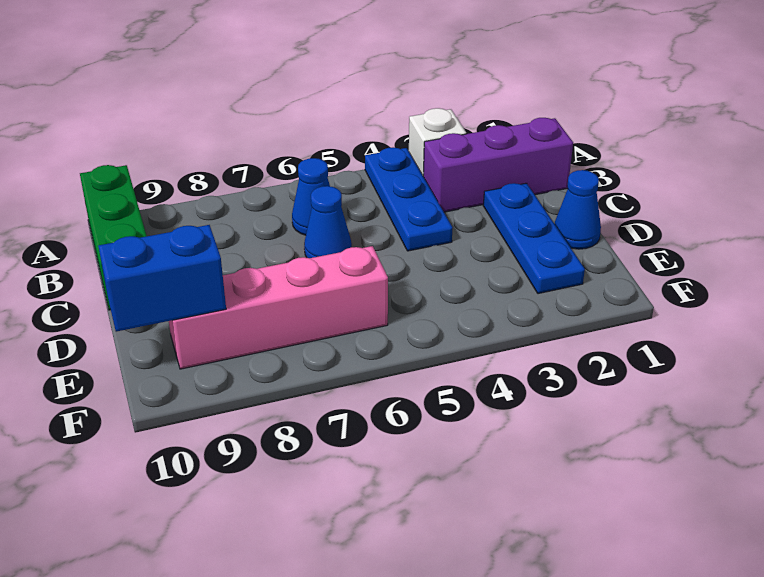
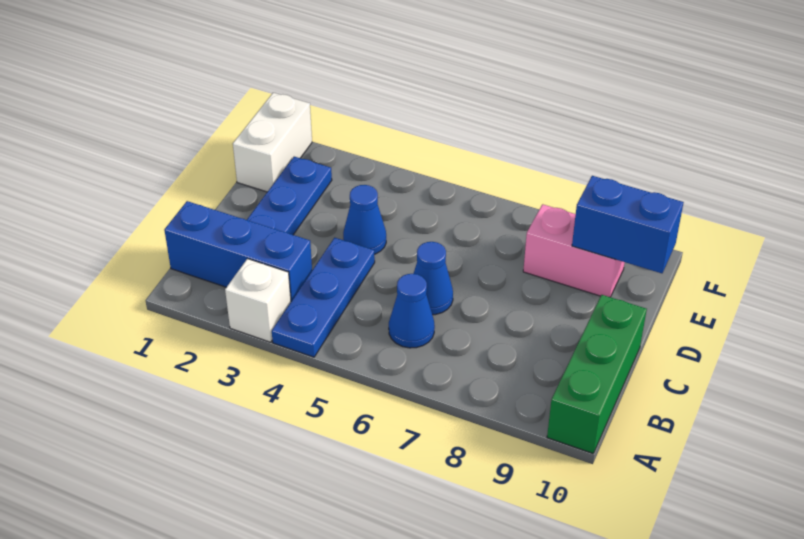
purple brick B1:B3 level 1 -> blue brick B1:B3 level 1
blue cone D1 level 1 -> blue cone D4 level 1
none -> white brick E1:F1 level 1
pink brick E6:E9 level 1 -> pink brick E8:E9 level 1

